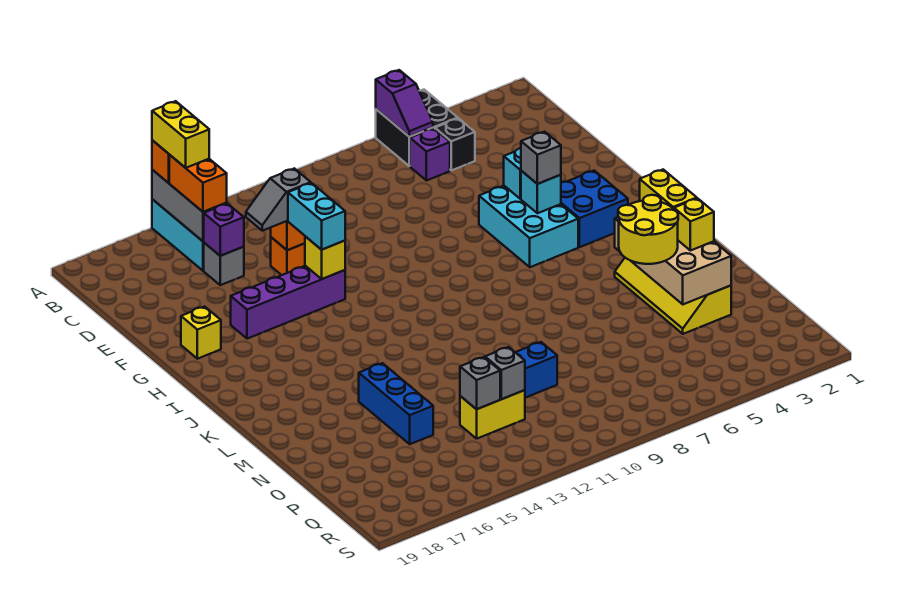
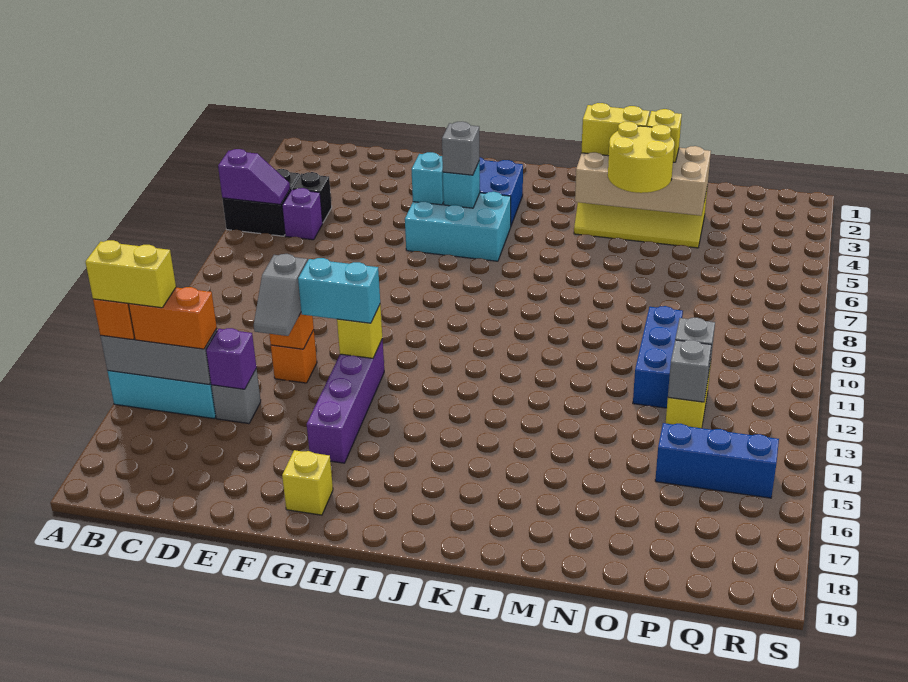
blue brick M15:O15 level 1 -> blue brick P15:R15 level 1

